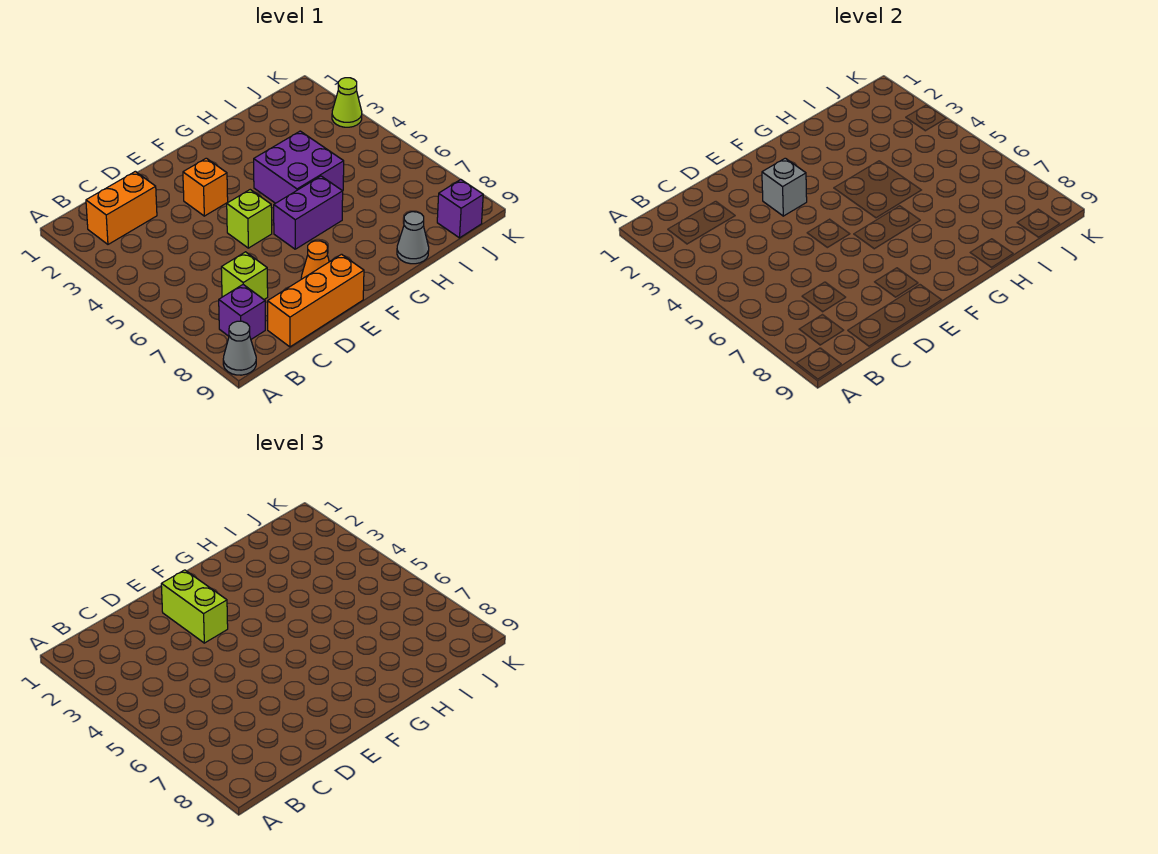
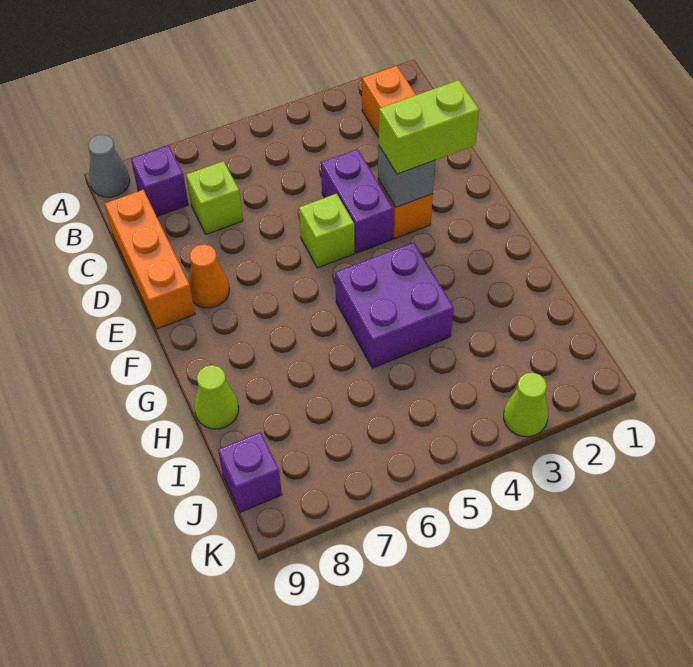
purple brick F6:G6 level 1 -> purple brick D4:E4 level 1
grey cone H9 level 1 -> lime cone H9 level 1

